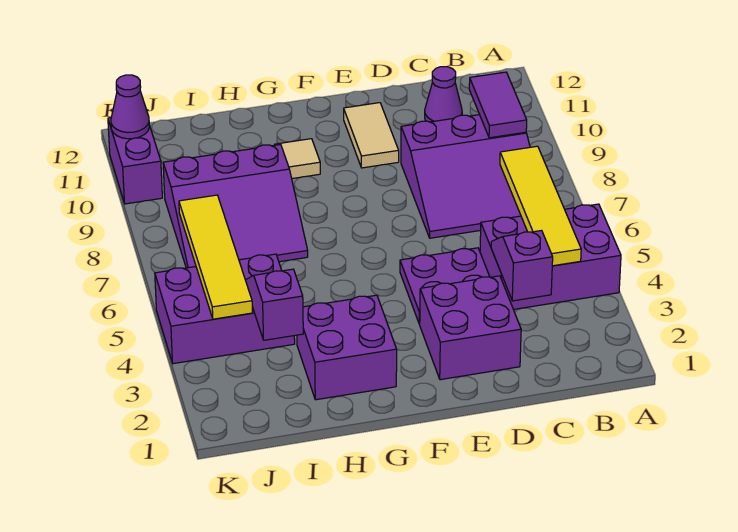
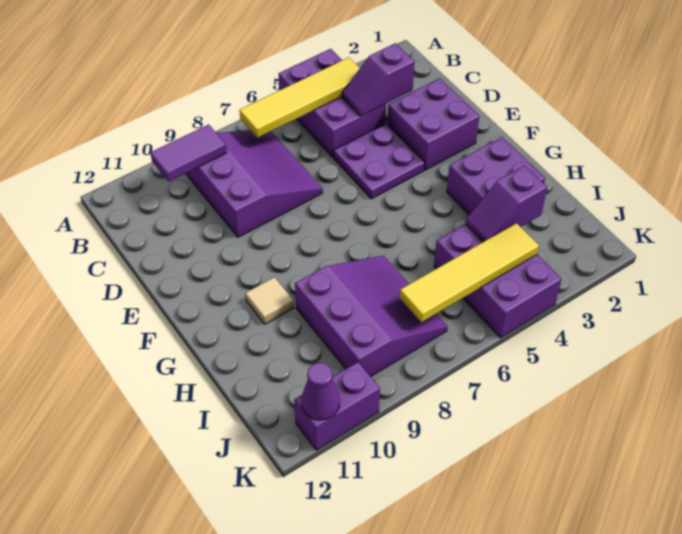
purple cone C11 level 1 -> none
tan tile E10:E11 level 1 -> none

